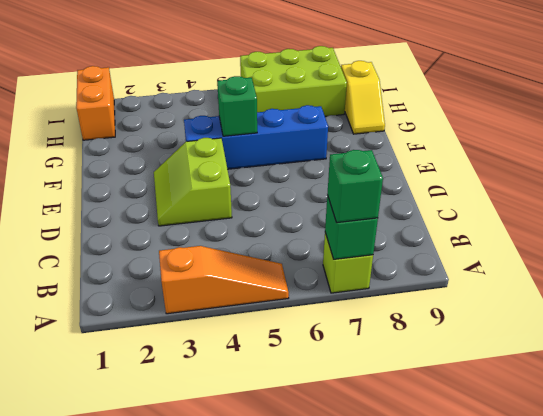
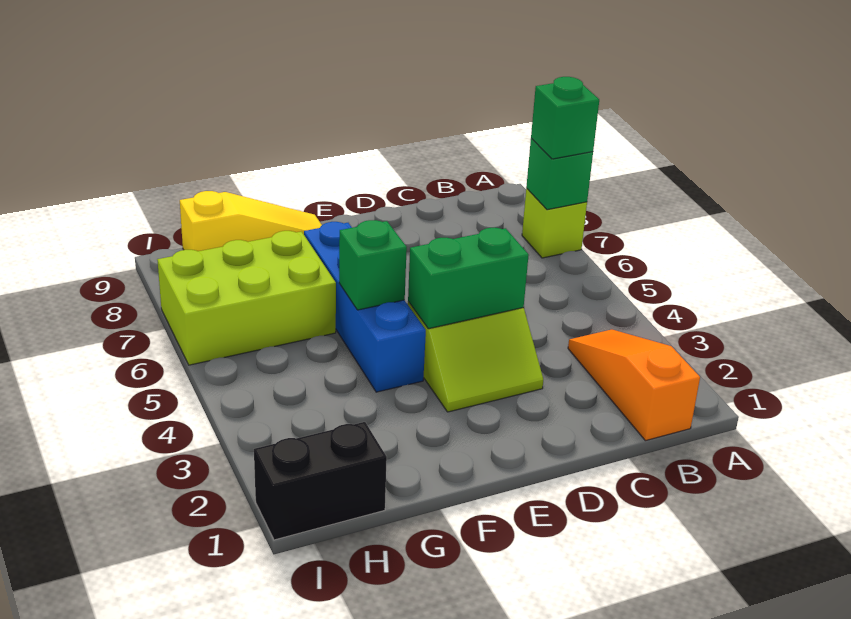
orange slope A3:A5 level 1 top 3 -> orange slope B1:B3 level 1 top 1
none -> green brick D4:E4 level 2
yellow slope G9:H9 level 1 top H -> yellow slope F9:H9 level 1 top H
orange brick H1:I1 level 1 -> black brick H1:I1 level 1
lime brick H6:I8 level 1 -> lime brick G6:I7 level 1

